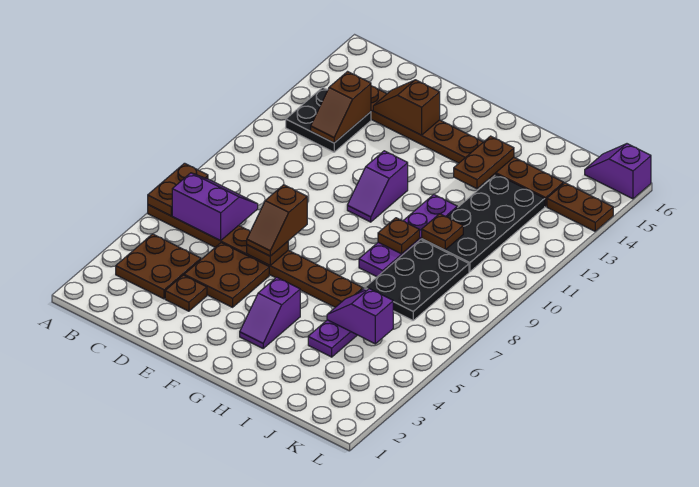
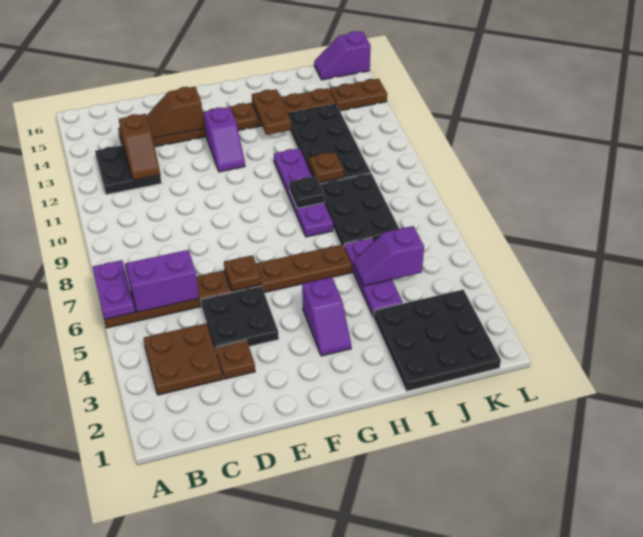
brown plate A6:A7 level 2 -> purple plate A6:A7 level 2
brown plate D4:E5 level 1 -> black plate D4:E5 level 1
brown slope E6:E7 level 3 top 7 -> none
purple slope F10:F11 level 1 top 11 -> purple slope F12:F13 level 1 top 13
brown plate H9 level 2 -> black plate H9 level 2
none -> black plate I1:K3 level 1

